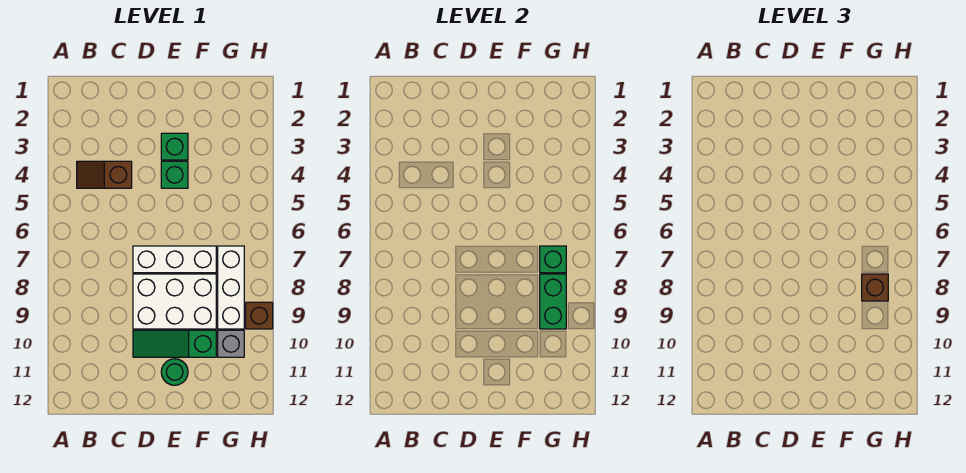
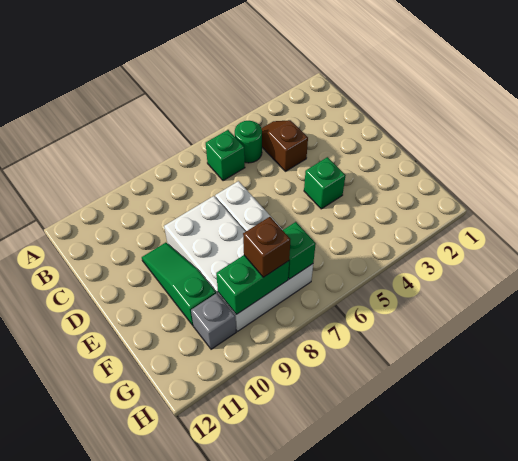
green brick E3 level 1 -> green brick B6 level 1
green round brick E11 level 1 -> green round brick B5 level 1
brown brick H9 level 1 -> none

